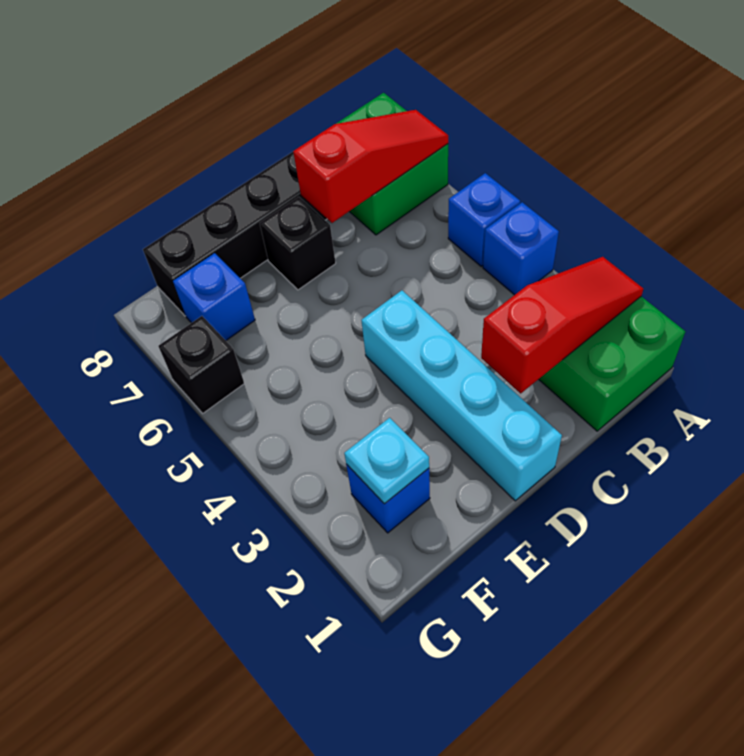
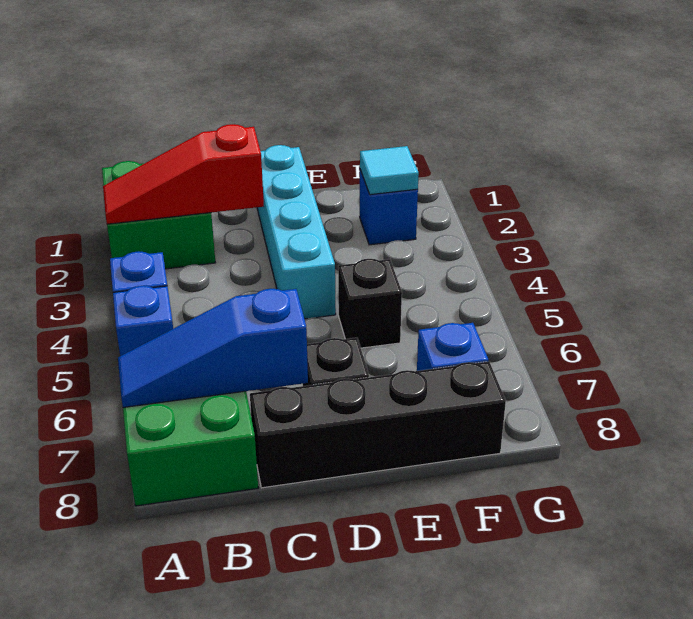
red slope A7:C7 level 2 top C -> blue slope A7:C7 level 2 top C
cyan plate F2 level 2 -> cyan tile F2 level 2
black brick G6 level 1 -> black brick E5 level 1

